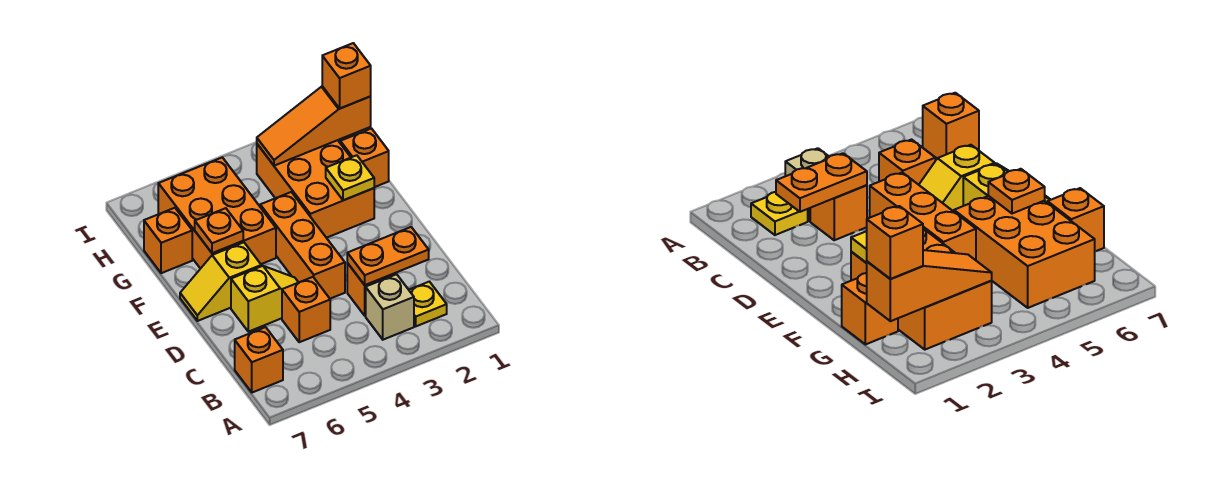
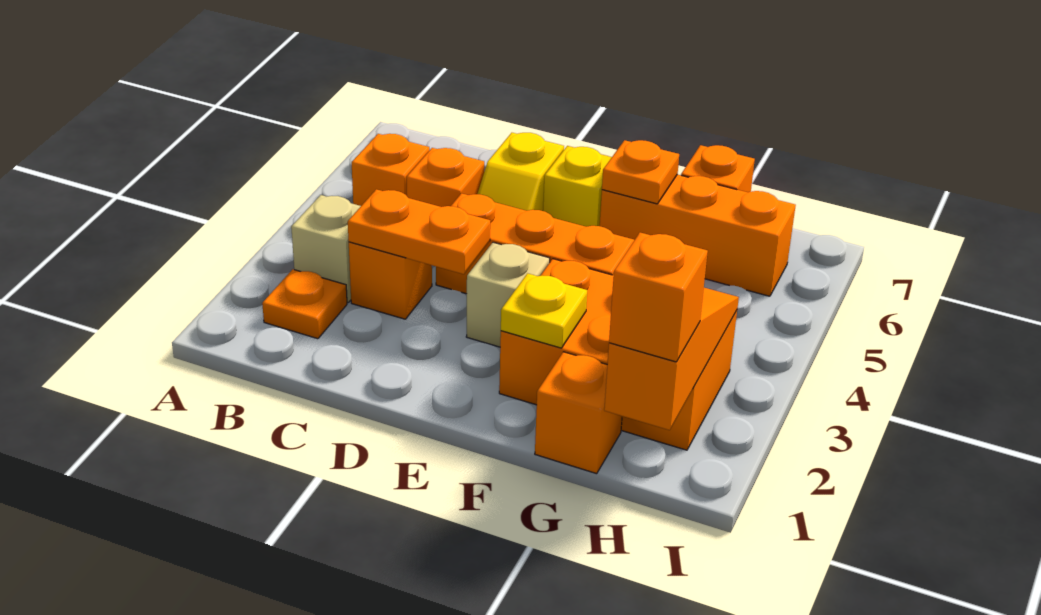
yellow plate B2 level 1 -> orange plate B2 level 1
orange brick B7 level 1 -> orange brick B5 level 1
orange plate C2:C3 level 2 -> orange plate C3:D3 level 2
none -> tan brick E3 level 1
orange brick F5:H6 level 1 -> orange brick F6:H6 level 1

